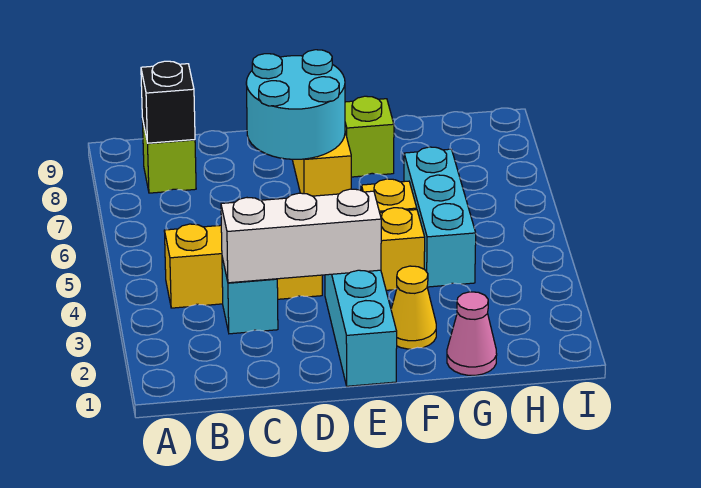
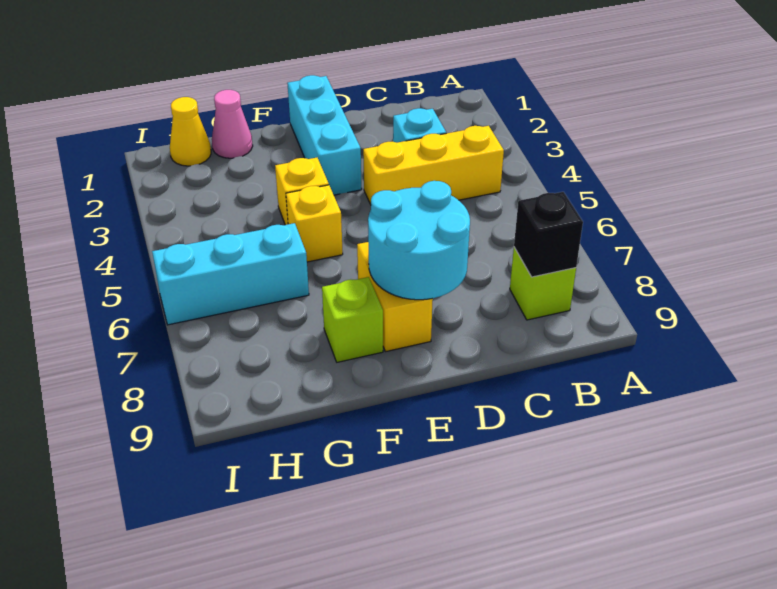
white brick C3:E3 level 2 -> none
yellow cone F2 level 1 -> yellow cone H1 level 1
cyan brick G4:G6 level 1 -> cyan brick G6:I6 level 1

